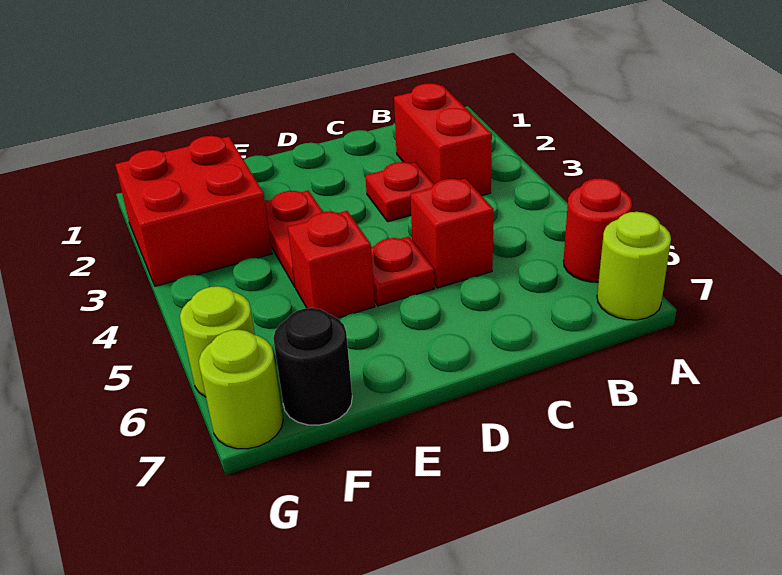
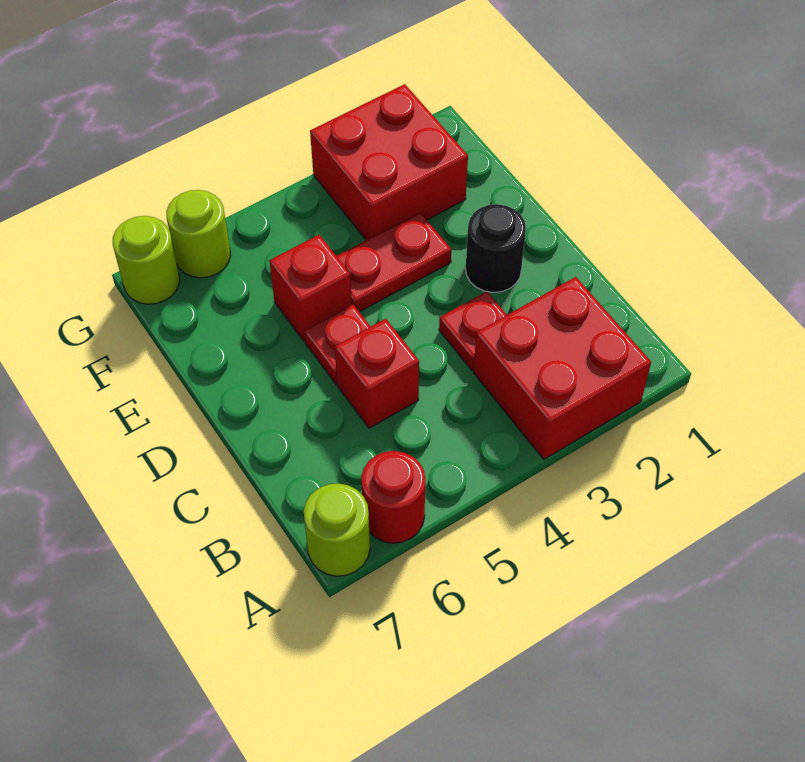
red brick B2:B3 level 1 -> red brick A2:B3 level 1
black round brick F7 level 1 -> black round brick D2 level 1

